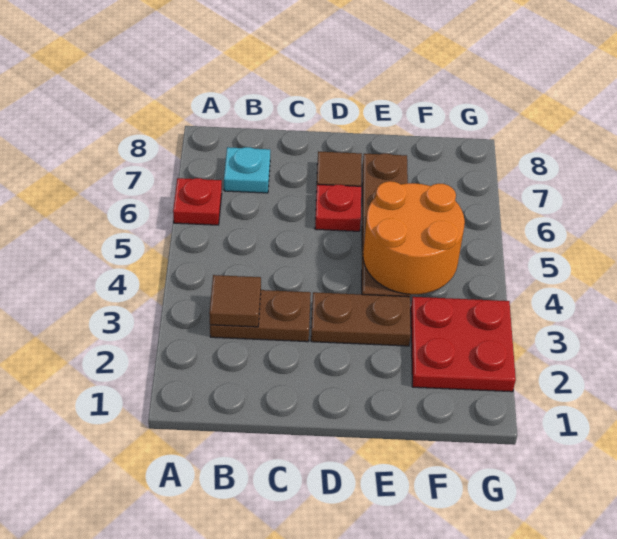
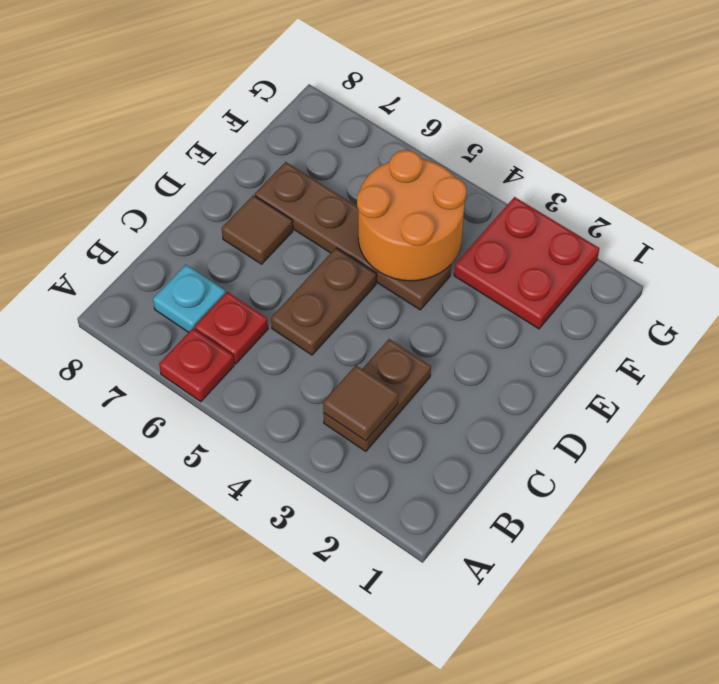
brown plate D3:E3 level 1 -> brown plate C5:D5 level 1
red plate D6 level 1 -> red plate B6 level 1

